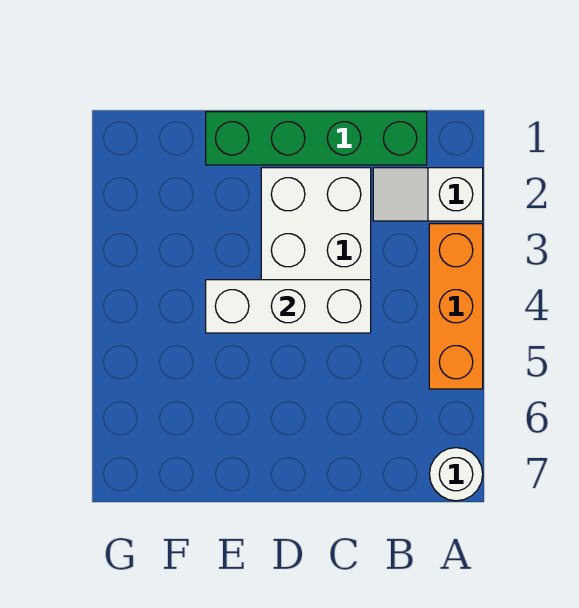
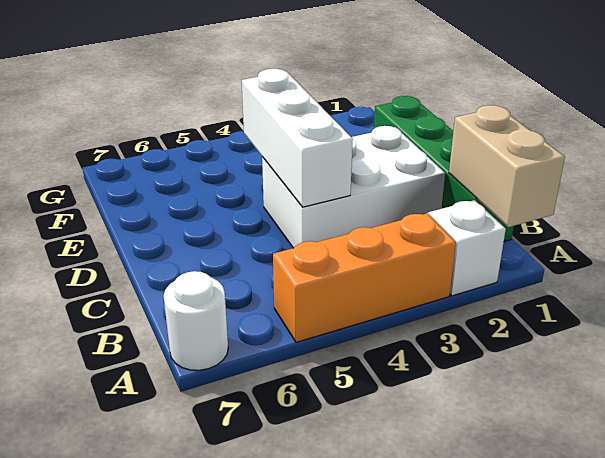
none -> tan brick A1:B1 level 2

